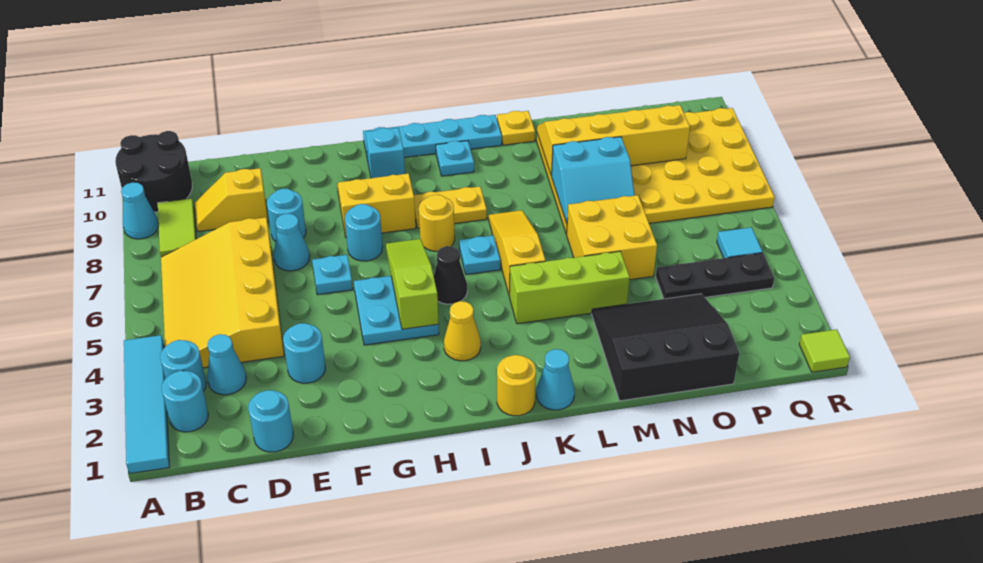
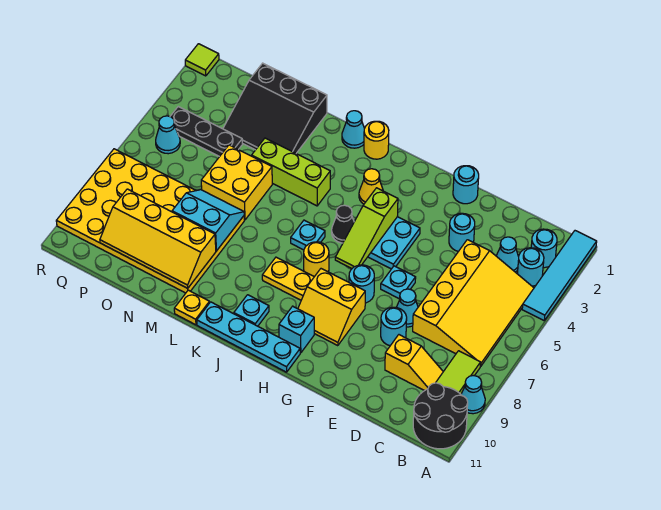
cyan round brick D1 level 1 -> cyan round brick F1 level 1
yellow slope K5:K7 level 1 top 5 -> none
cyan tile Q5 level 1 -> cyan cone Q5 level 1

